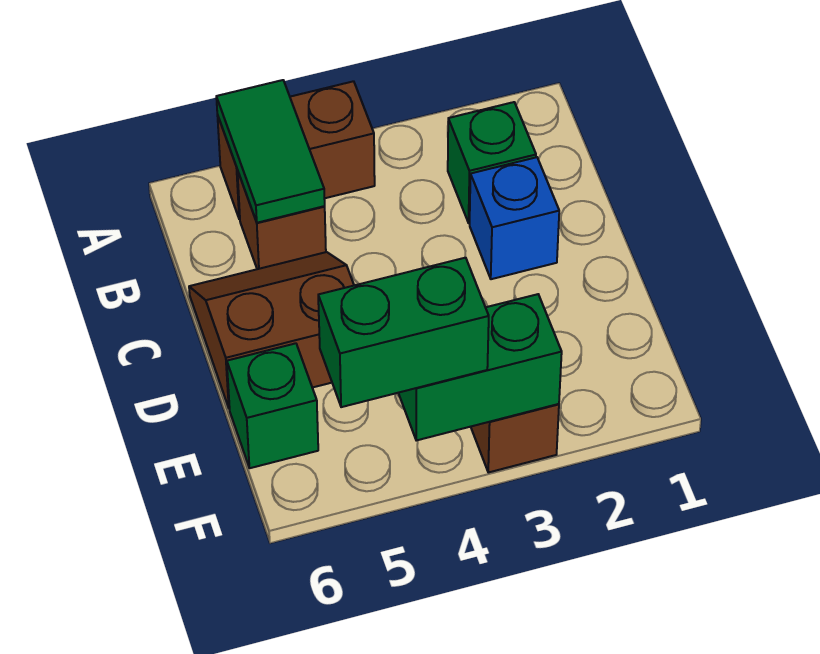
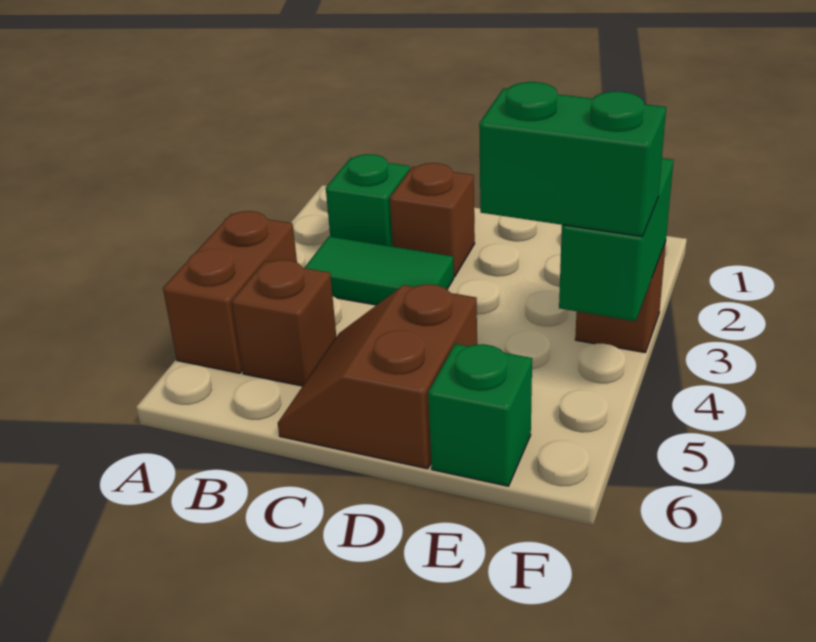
green tile A5:B5 level 2 -> green tile B3:C3 level 1
blue brick C2 level 1 -> brown brick C2 level 1
green brick F4:F5 level 3 -> green brick E4:F4 level 3

